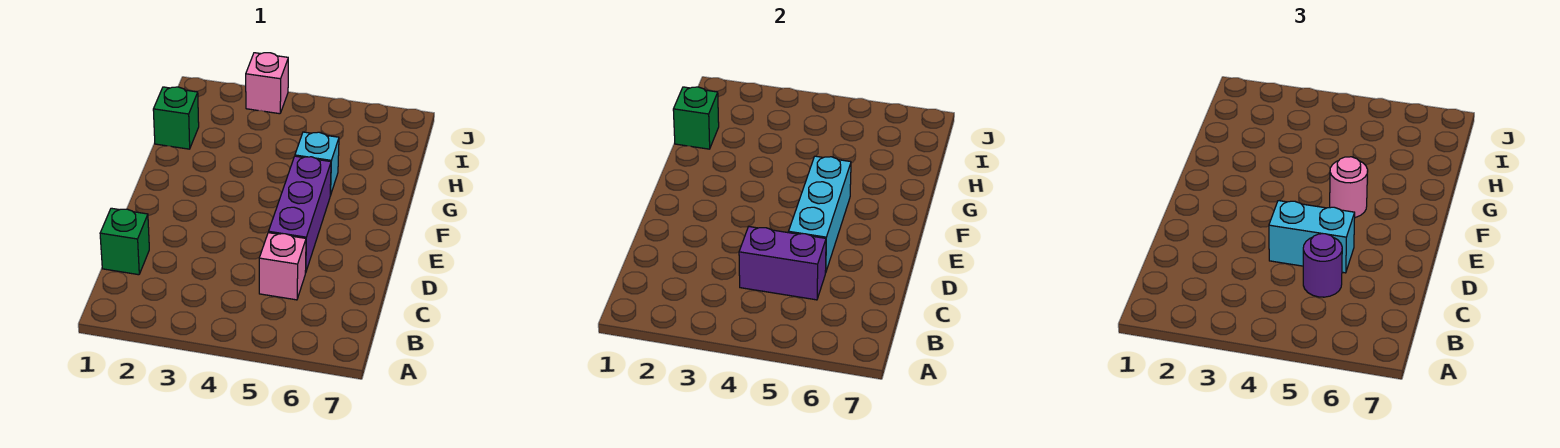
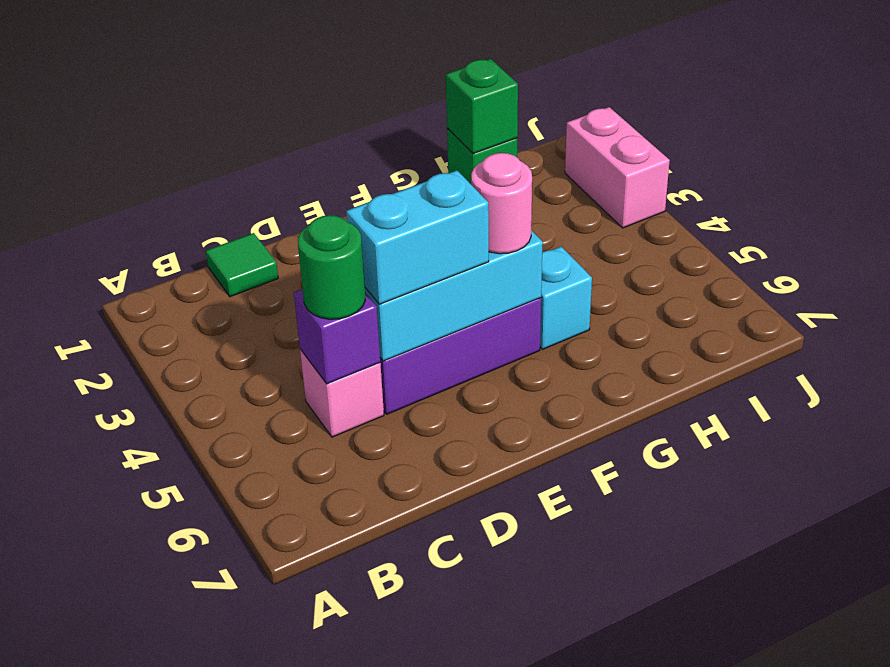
green brick C1 level 1 -> green tile C1 level 1
purple brick C4:C5 level 2 -> purple brick C5 level 2
purple round brick C5 level 3 -> green round brick C5 level 3
cyan brick D4:D5 level 3 -> cyan brick D5:E5 level 3
pink brick J3 level 1 -> pink brick J2:J3 level 1

